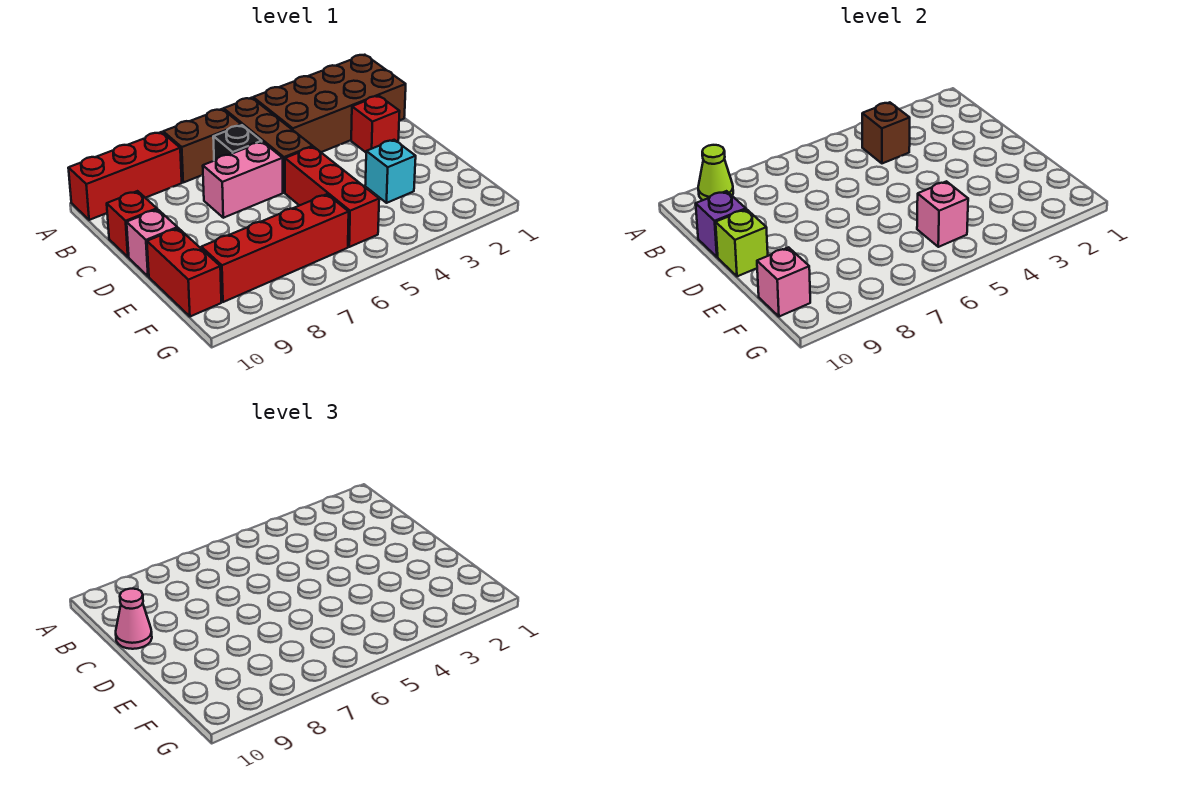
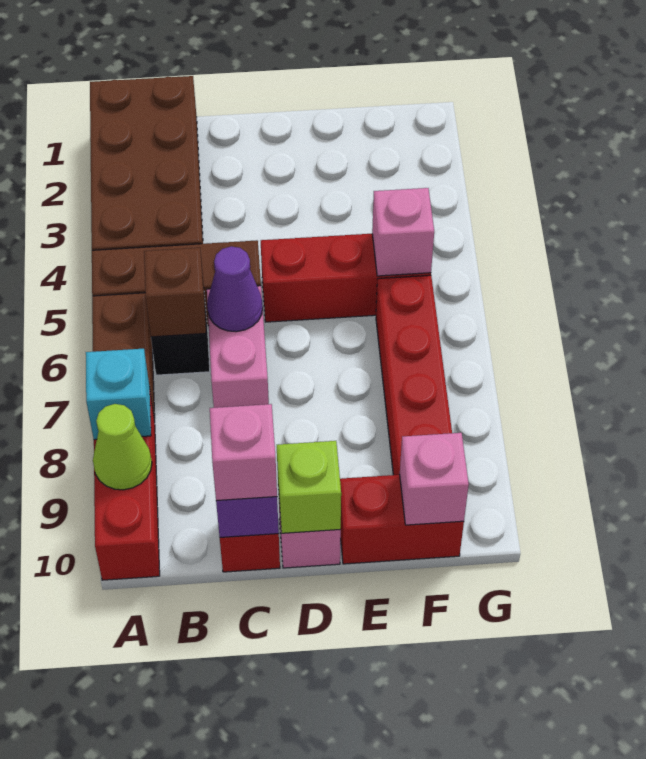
brown brick B4 level 2 -> brown brick B6 level 2
red brick C2 level 1 -> none
none -> purple cone C6 level 2
pink cone C10 level 3 -> pink brick C10 level 3
cyan brick E3 level 1 -> cyan brick A8 level 2

